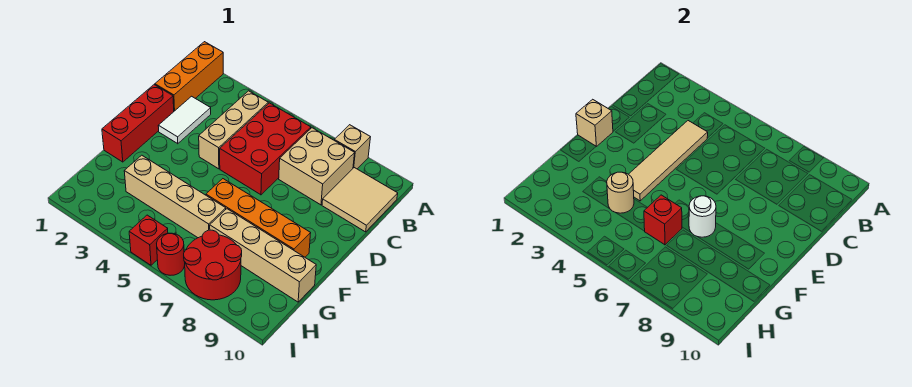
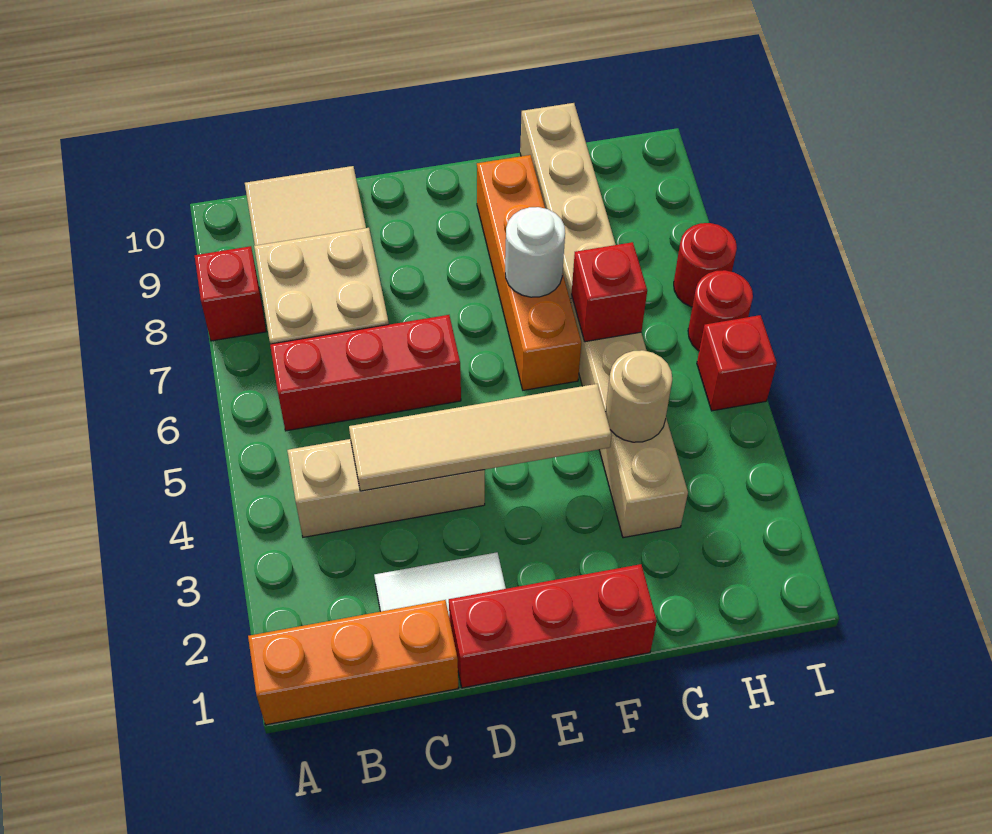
tan brick A8 level 1 -> red brick A8 level 1
red brick B5:D6 level 1 -> red brick B6:D6 level 1
tan brick E1 level 2 -> none
red round brick H7:I8 level 1 -> red round brick I7 level 1

